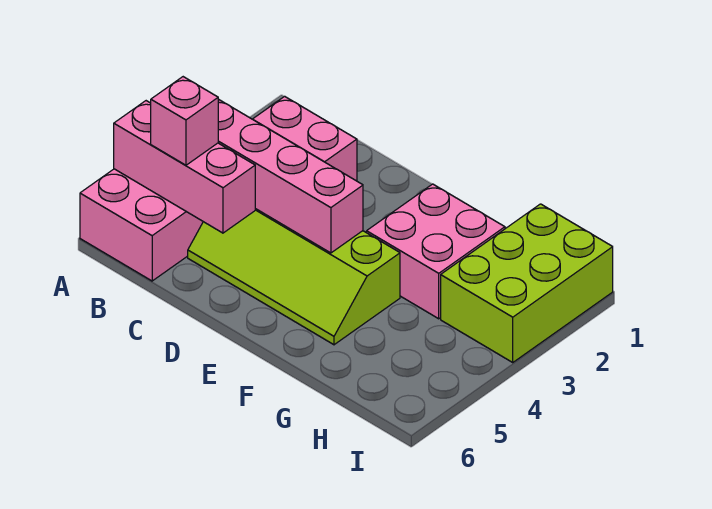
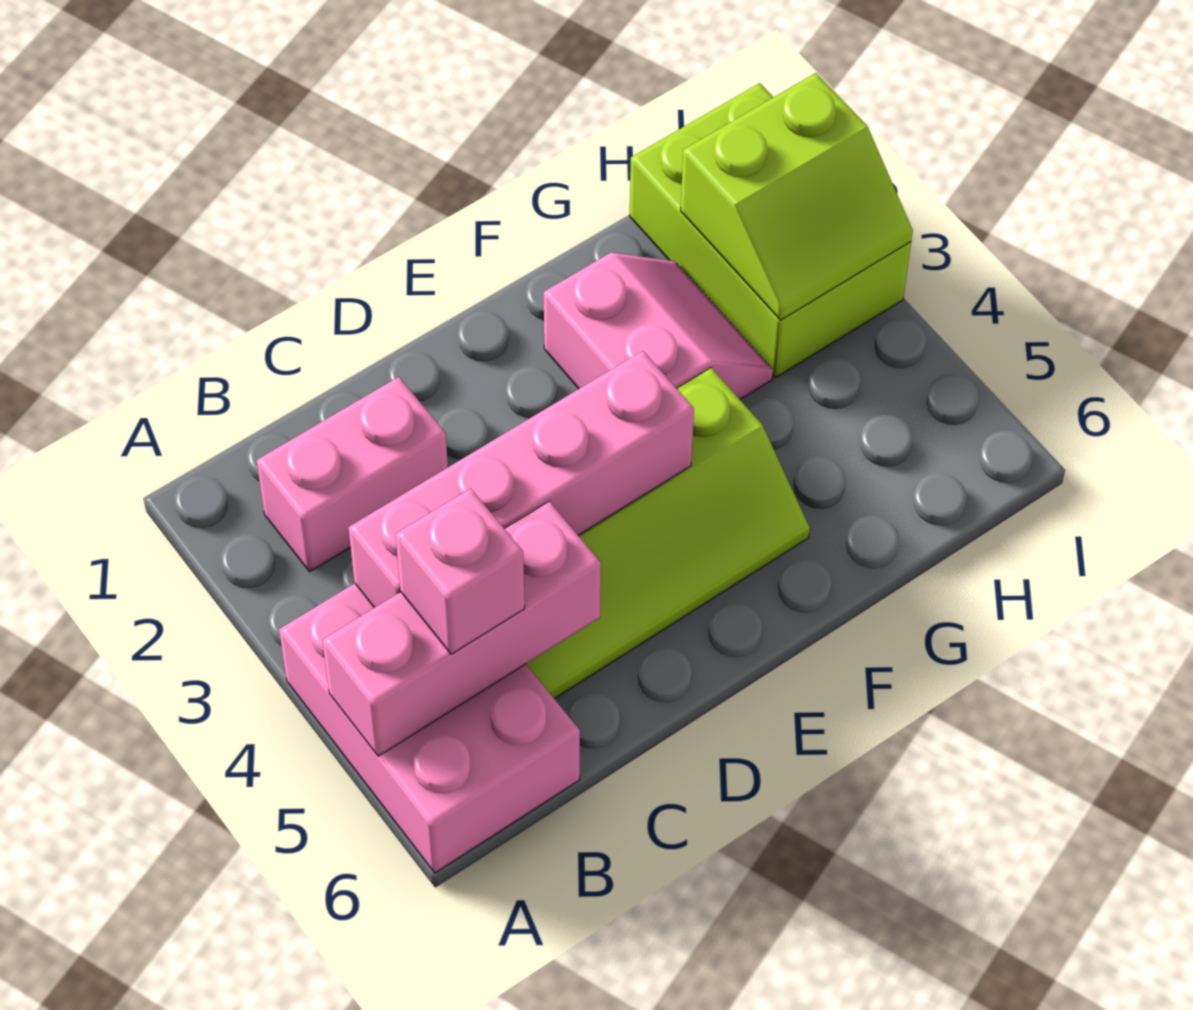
pink brick F2:G3 level 1 -> pink slope F2:G3 level 1 top F
none -> lime slope H2:I3 level 2 top 2

